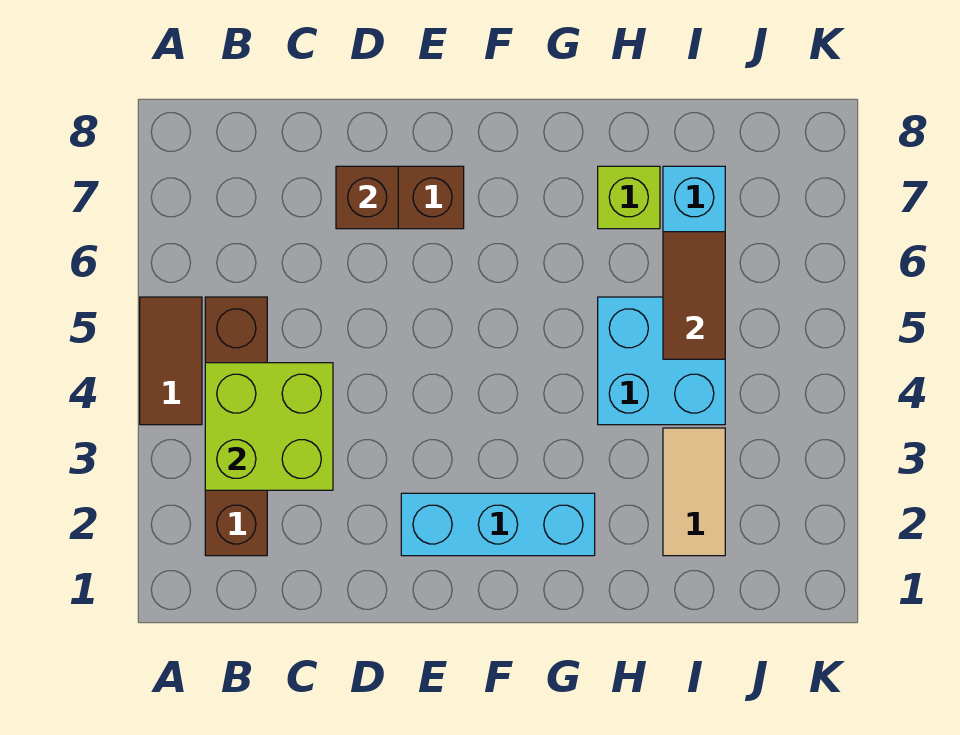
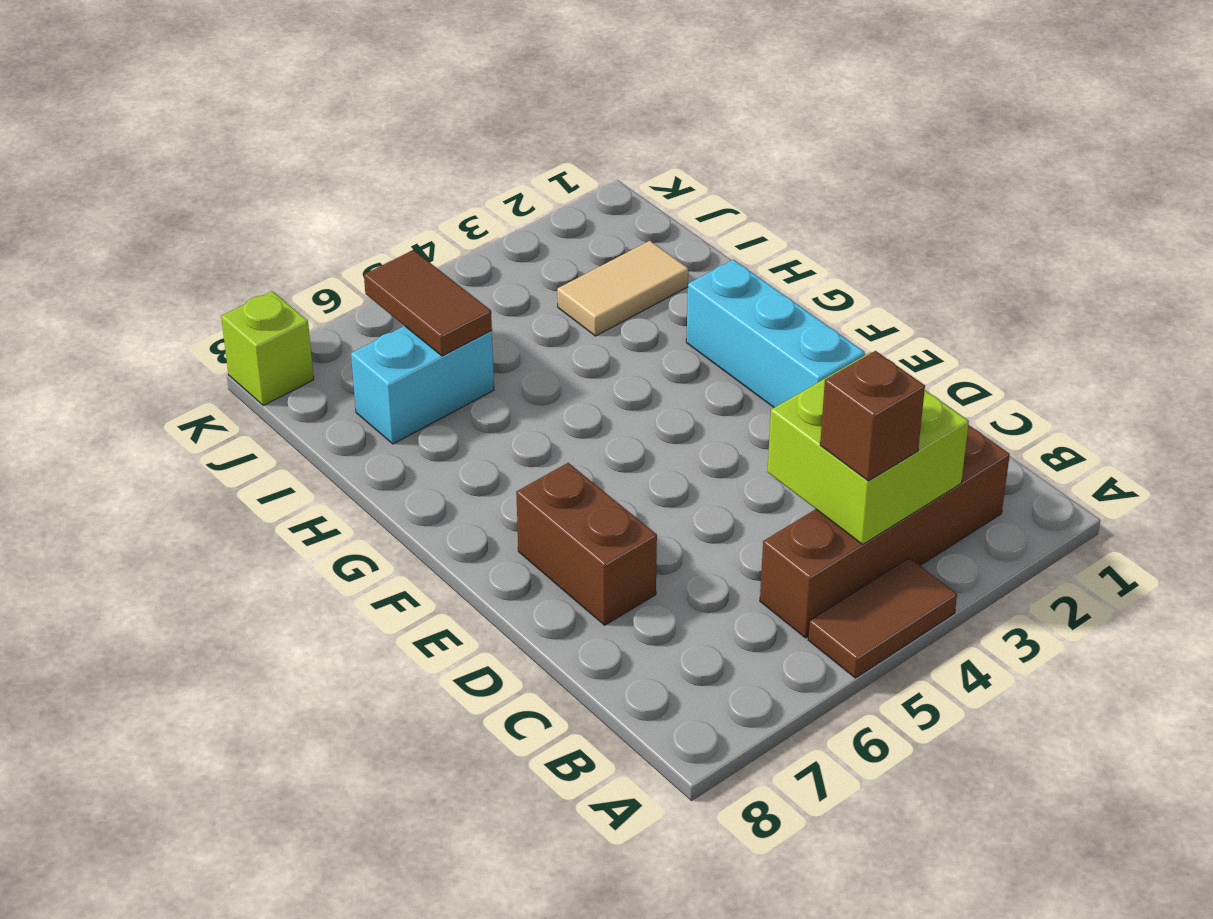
brown brick D7 level 2 -> brown brick B4 level 3
cyan brick H4:I5 level 1 -> none
lime brick H7 level 1 -> lime brick K8 level 1
brown tile I5:I6 level 2 -> brown tile I6:J6 level 2

